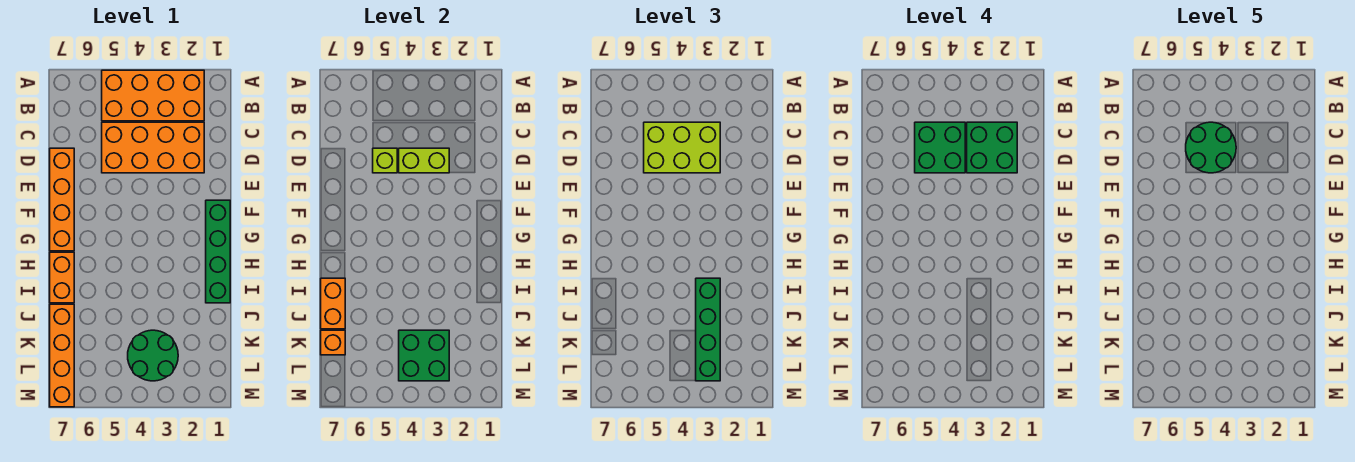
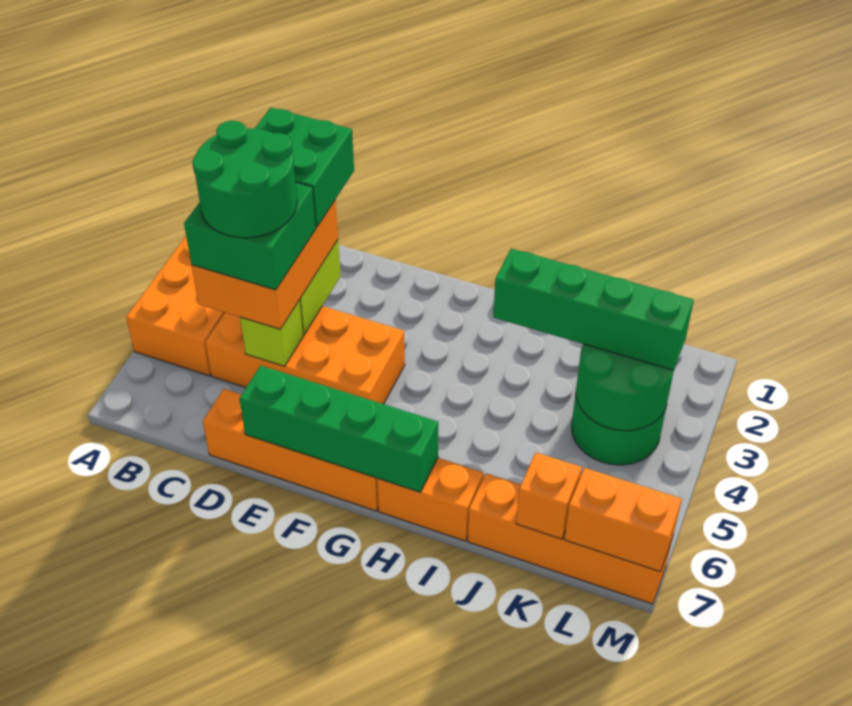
orange brick C2:D5 level 1 -> orange brick C4:F5 level 1
lime brick C3:D5 level 3 -> orange brick C3:D5 level 3
green brick F1:I1 level 1 -> green brick E7:H7 level 2
orange brick I7:J7 level 2 -> orange brick L7:M7 level 2
green brick K3:L4 level 2 -> green round brick K3:L4 level 2

